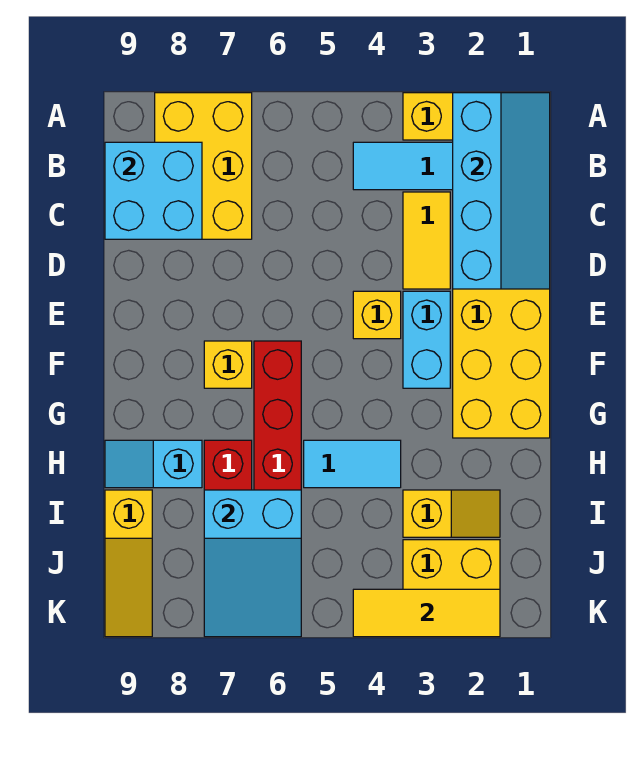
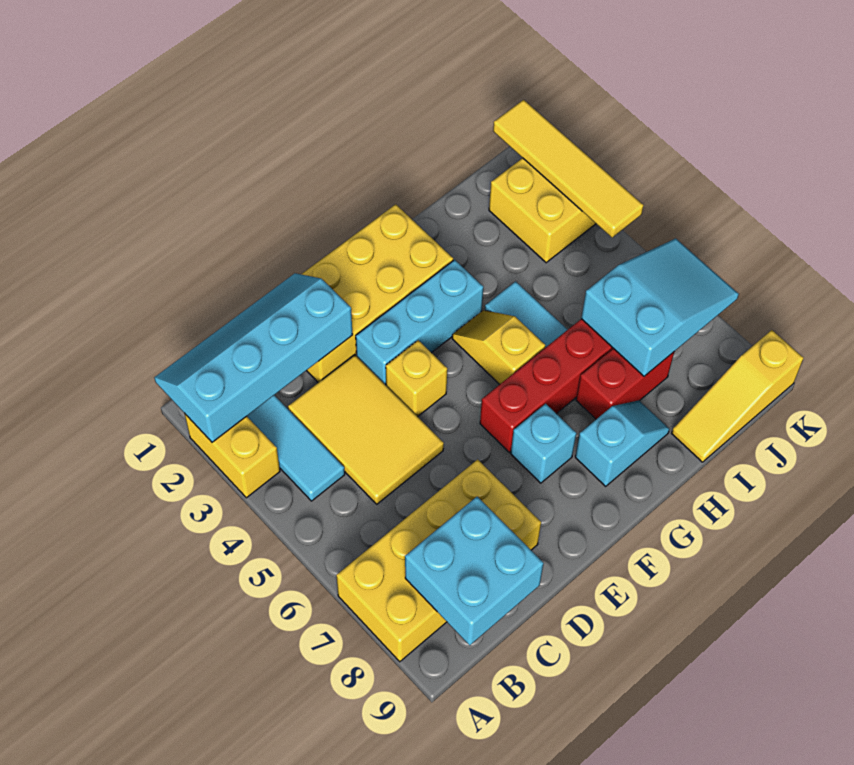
yellow brick A7:C8 level 1 -> yellow brick A7:D8 level 1
yellow tile C3:D3 level 1 -> yellow tile C3:D5 level 1
cyan brick E3:F3 level 1 -> cyan brick E3:G3 level 1
yellow brick F7 level 1 -> cyan brick F7 level 1
cyan slope H8:H9 level 1 top 8 -> cyan slope G8:H8 level 1 top G
yellow slope I2:I3 level 1 top 3 -> yellow slope G4:G5 level 1 top 5
yellow slope I9:K9 level 1 top I -> yellow slope I9:K9 level 1 top K
yellow tile K2:K4 level 2 -> yellow tile K1:K4 level 2

